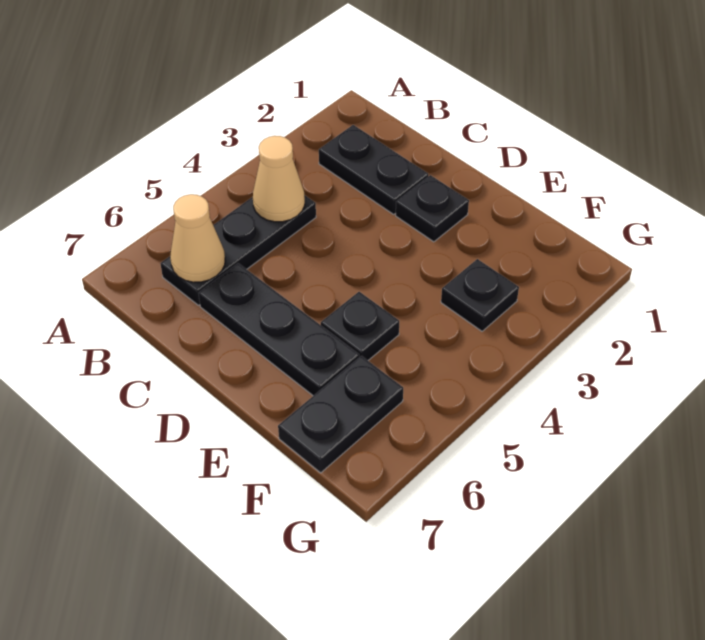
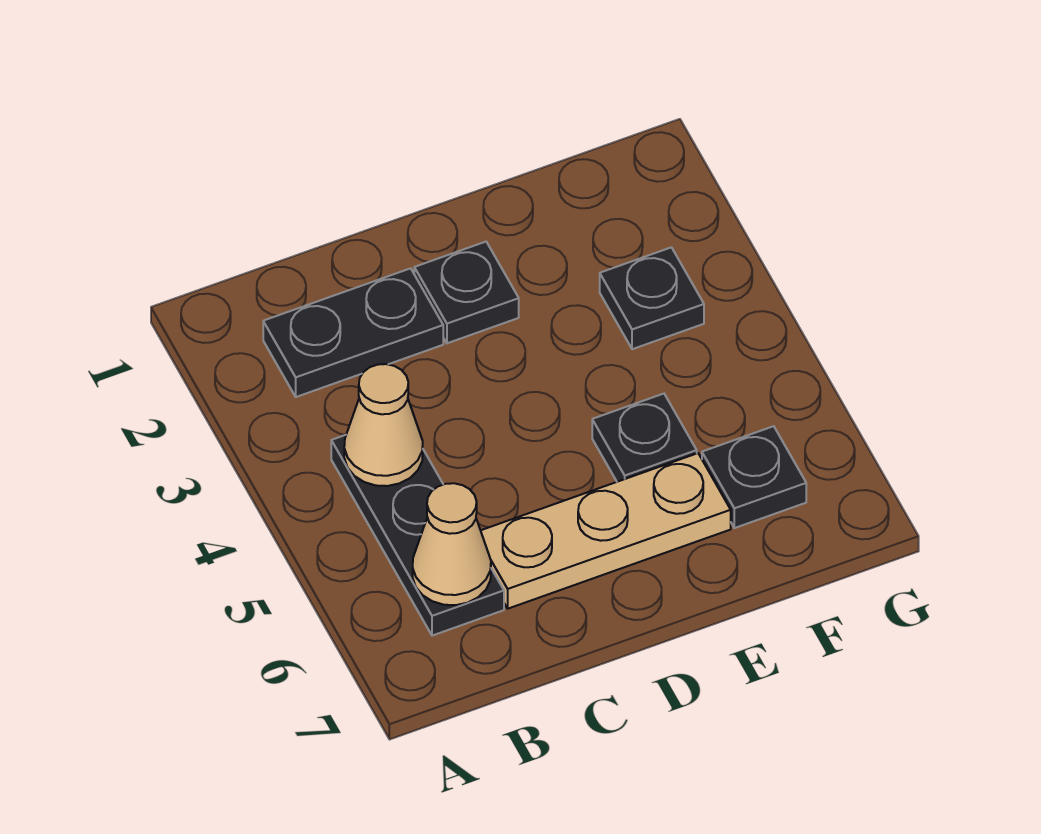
black plate C6:E6 level 1 -> tan plate C6:E6 level 1
black plate F6:F7 level 1 -> black plate F6 level 1

